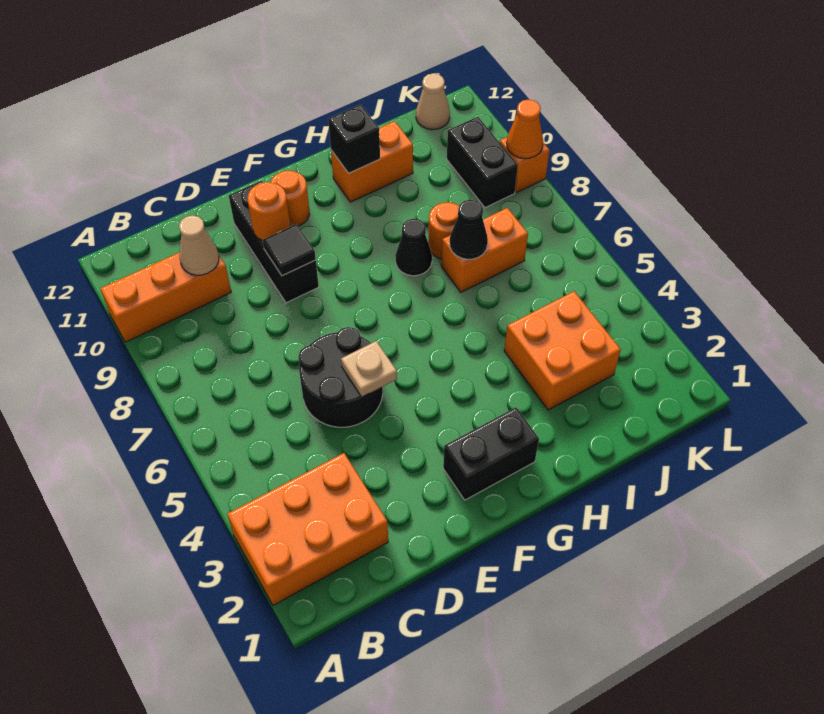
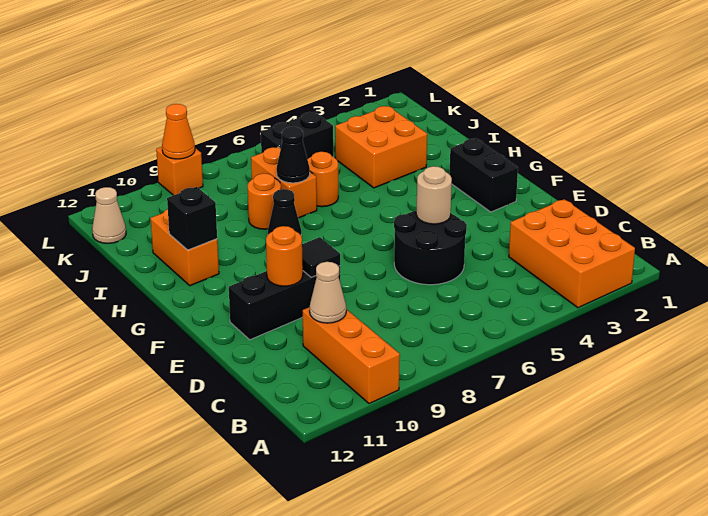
tan plate E5 level 2 -> tan round brick E5 level 2
orange round brick F11 level 1 -> orange round brick I6 level 1
black brick K9:K10 level 1 -> black brick K5:K6 level 1

